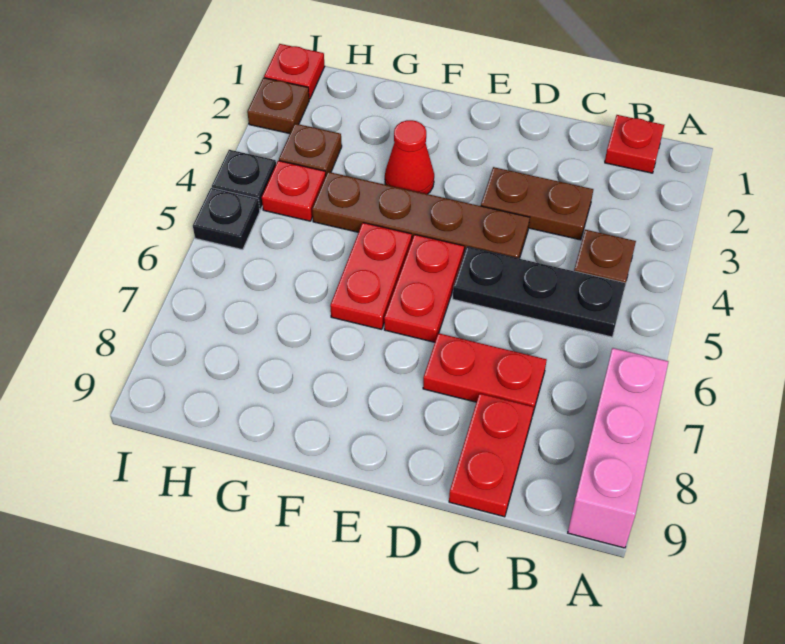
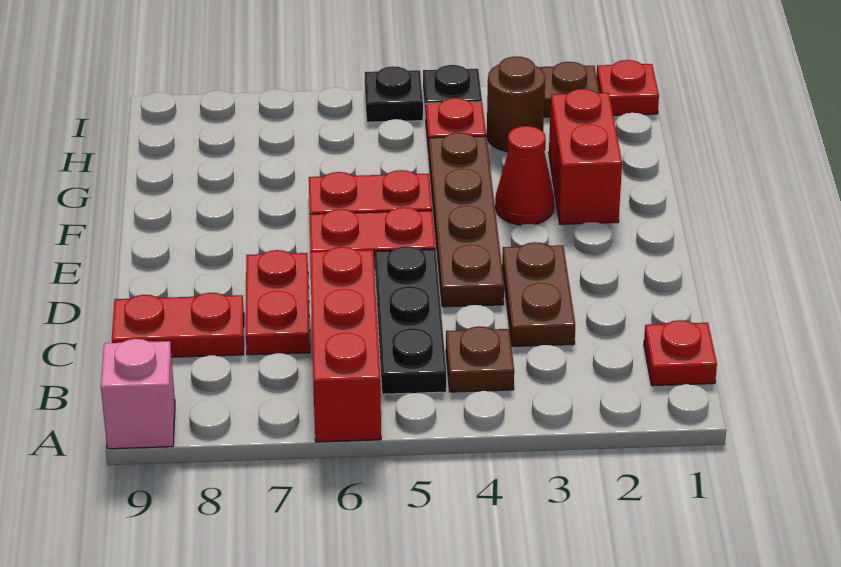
none -> red brick A6:C6 level 1
pink brick A7:A9 level 1 -> pink brick A9 level 1
none -> red brick F2:G2 level 1
brown plate H3 level 1 -> brown round brick H3 level 1

